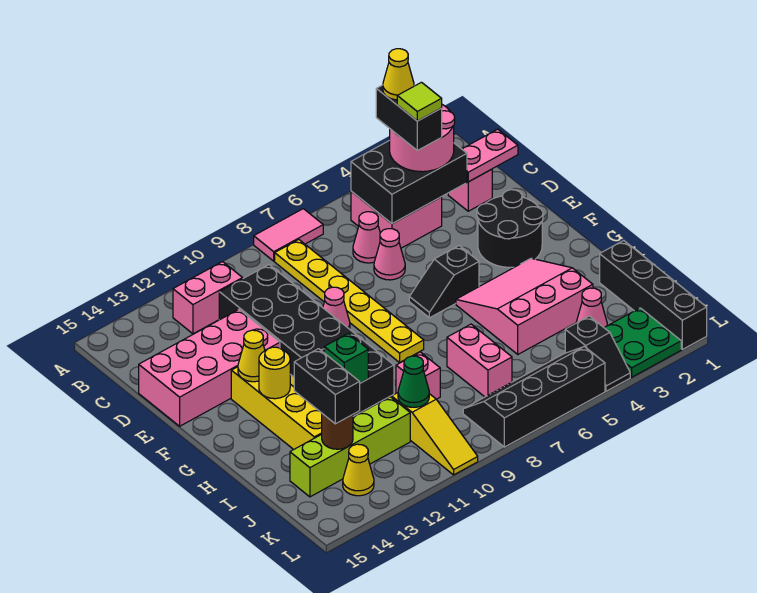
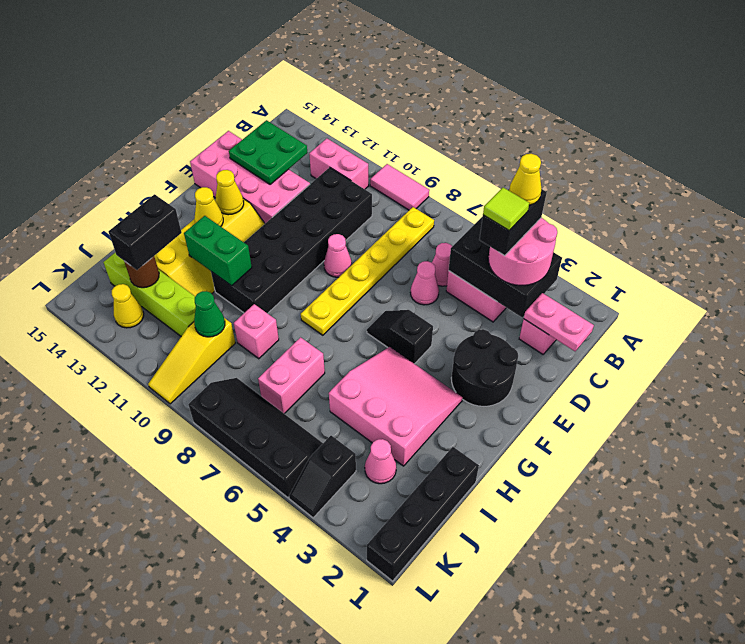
pink tile A7:A8 level 1 -> pink tile A9:A10 level 1
yellow round brick G13 level 2 -> yellow cone G13 level 2
green brick H11 level 2 -> green brick H11:H12 level 2
green plate K2:L3 level 1 -> green plate C13:D14 level 2

